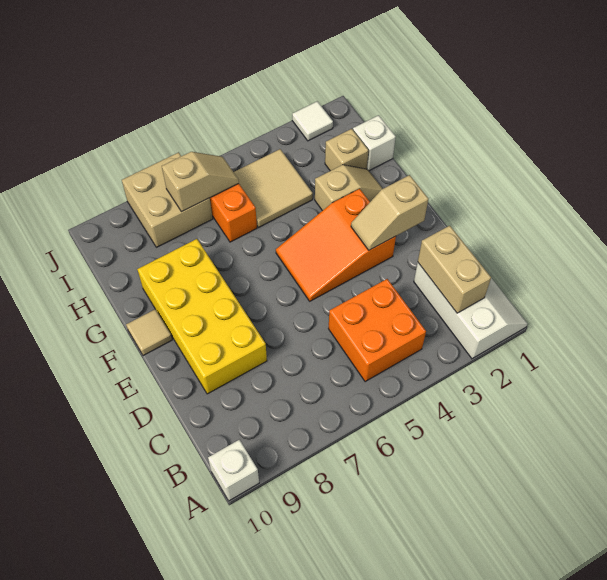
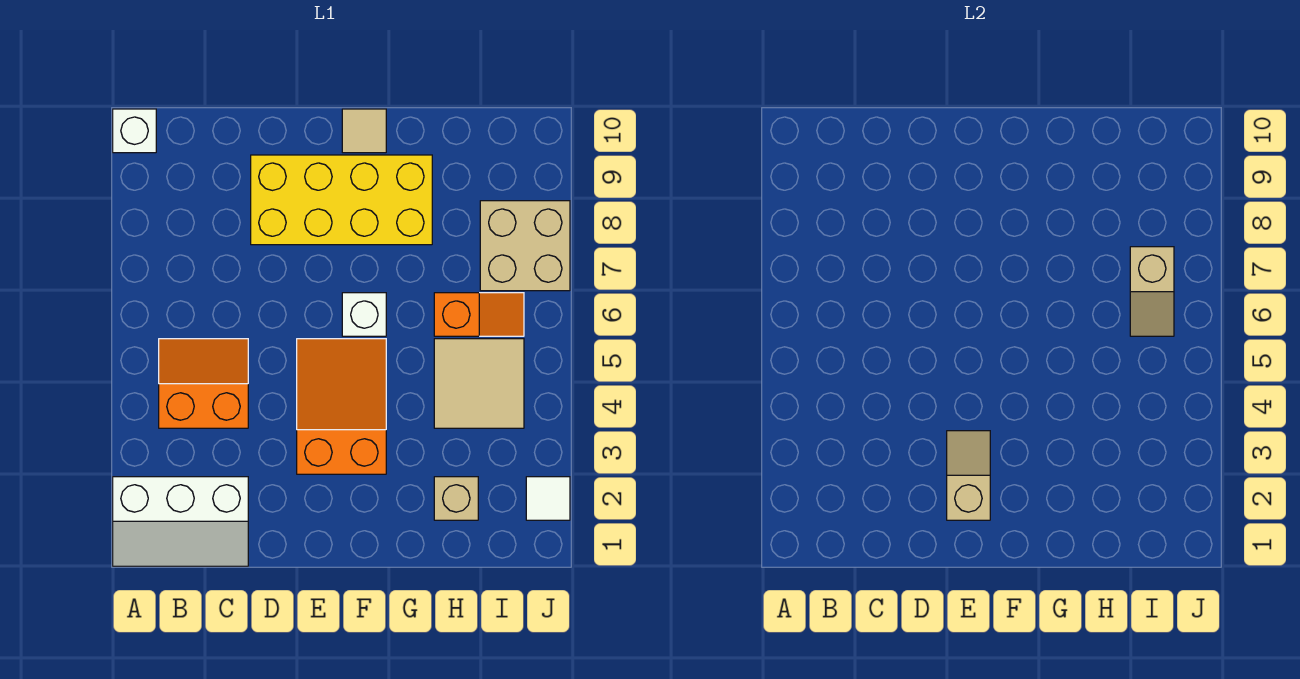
tan brick B2:C2 level 2 -> none
orange brick B4:C5 level 1 -> orange slope B4:C5 level 1 top 4
tan slope G2:G3 level 1 top 3 -> none
white brick H1 level 1 -> white brick F6 level 1

